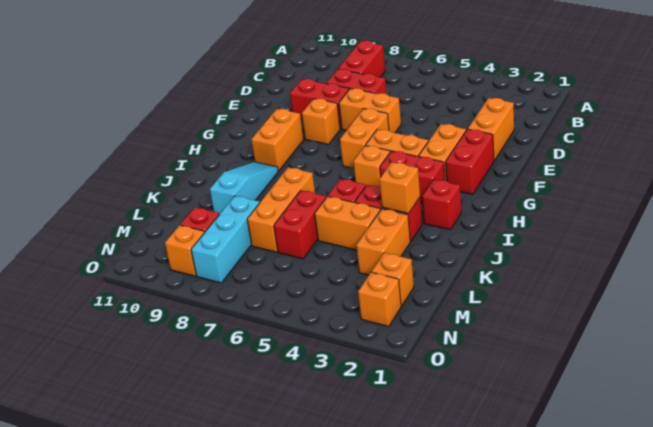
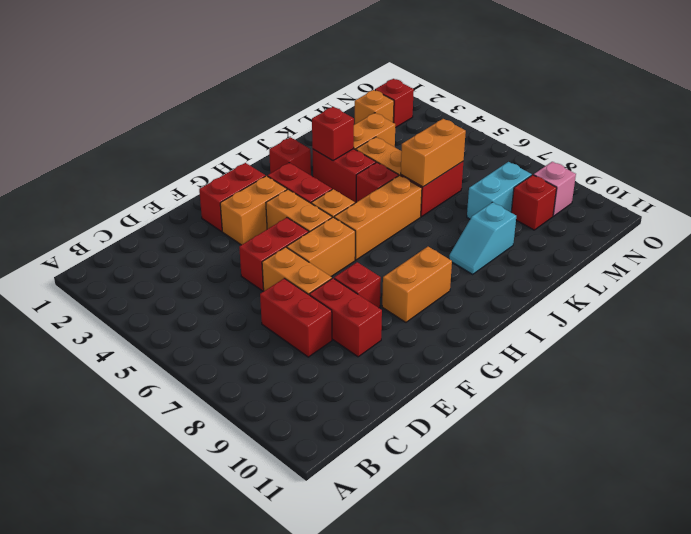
red brick B8:C8 level 1 -> red brick E5:F5 level 1
orange brick D2:E2 level 1 -> orange brick K6:L6 level 2
orange brick F8 level 1 -> red brick F8 level 1
cyan slope I9:K9 level 1 top K -> cyan slope J9:K9 level 1 top K
orange brick J3 level 2 -> red brick J3 level 2
orange brick J7:L7 level 1 -> orange brick H6:J6 level 1
cyan brick L8:N8 level 1 -> cyan brick L8:M8 level 1
orange brick N2 level 1 -> red brick N2 level 1
orange brick N9 level 1 -> pink brick N9 level 1

